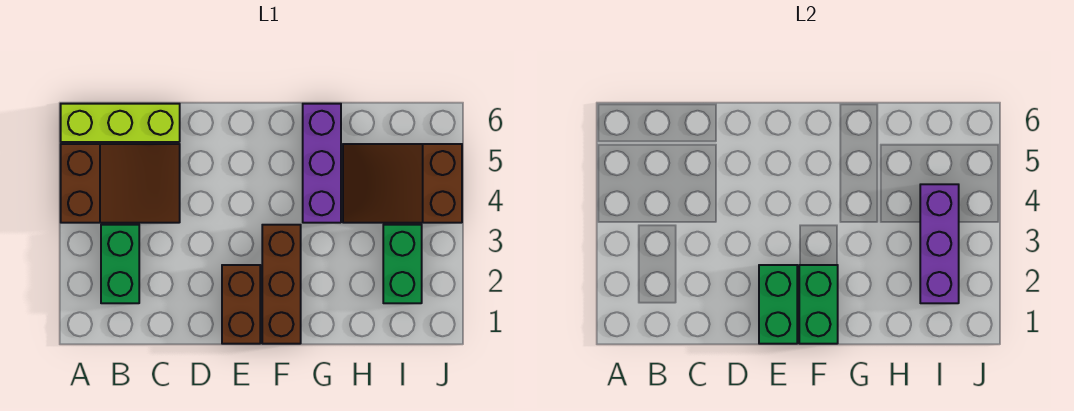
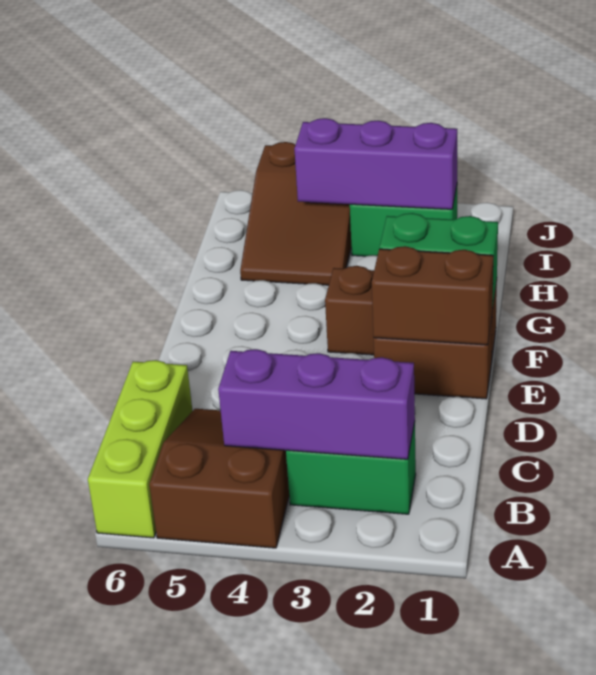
green brick E1:E2 level 2 -> brown brick E1:E2 level 2
purple brick G4:G6 level 1 -> purple brick B2:B4 level 2

